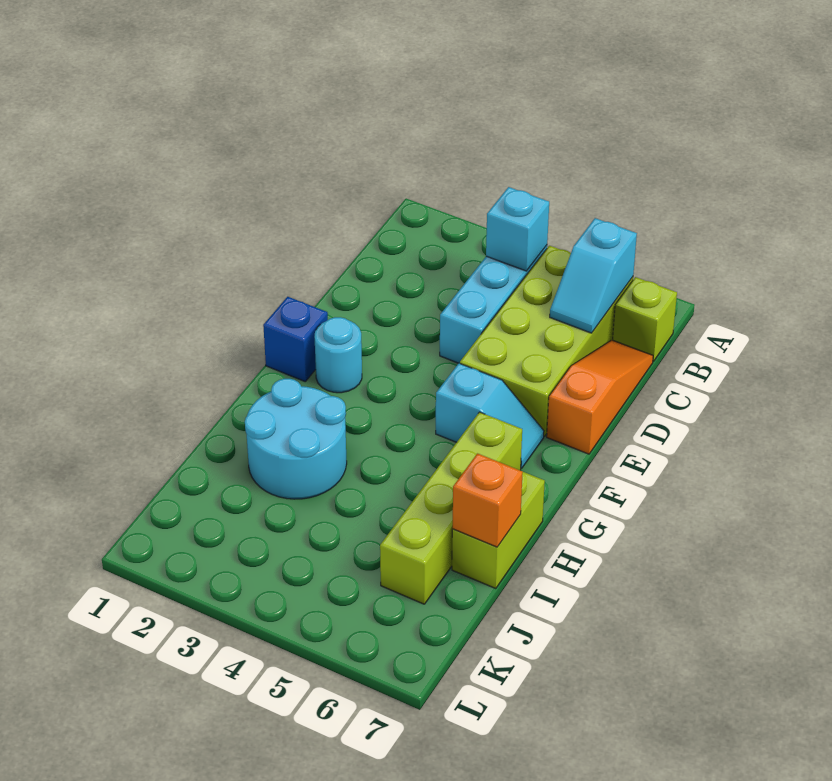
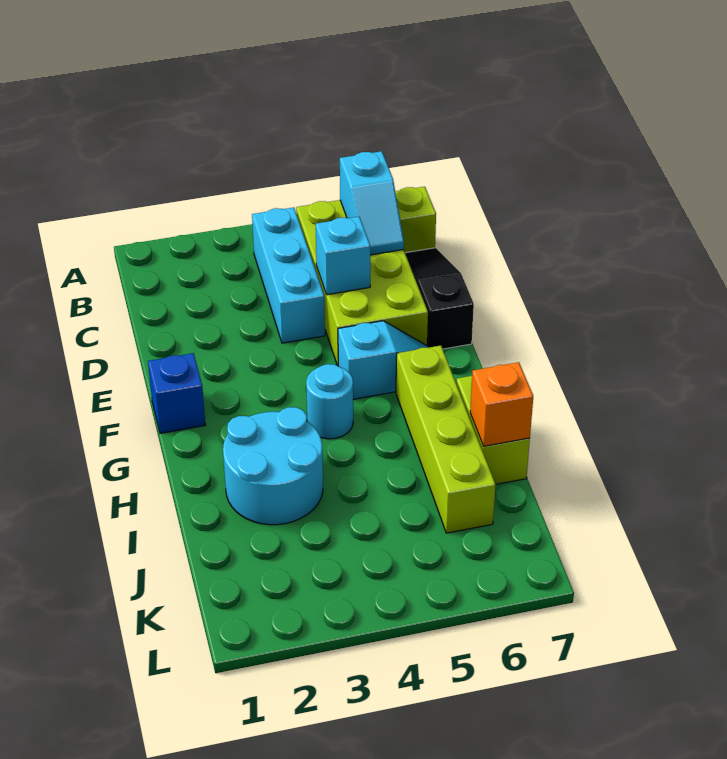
cyan brick B4 level 2 -> cyan brick D5 level 2
orange slope C7:E7 level 1 top E -> black slope C7:E7 level 1 top E
cyan round brick F2 level 1 -> cyan round brick G4 level 1

